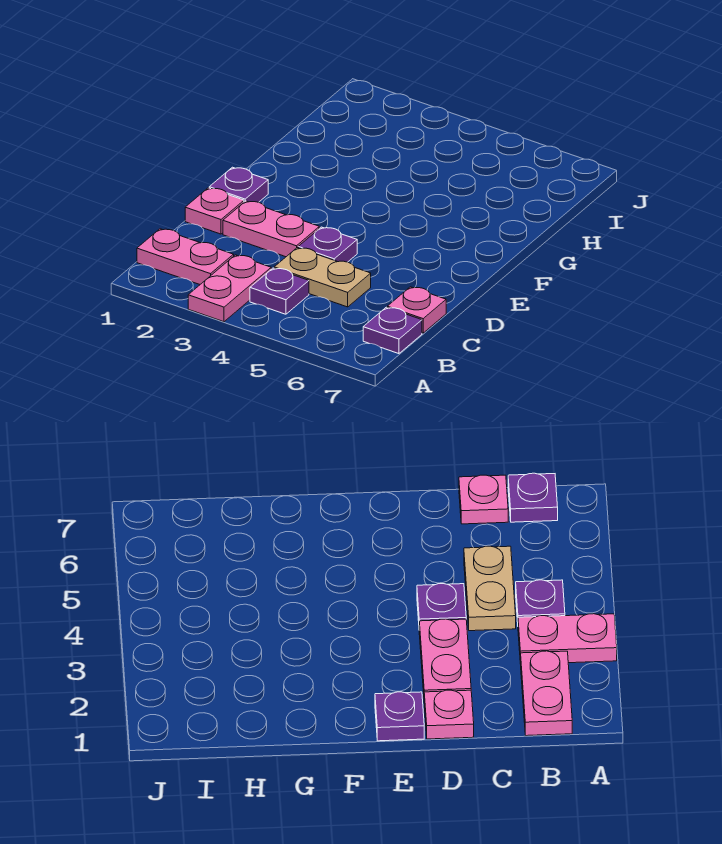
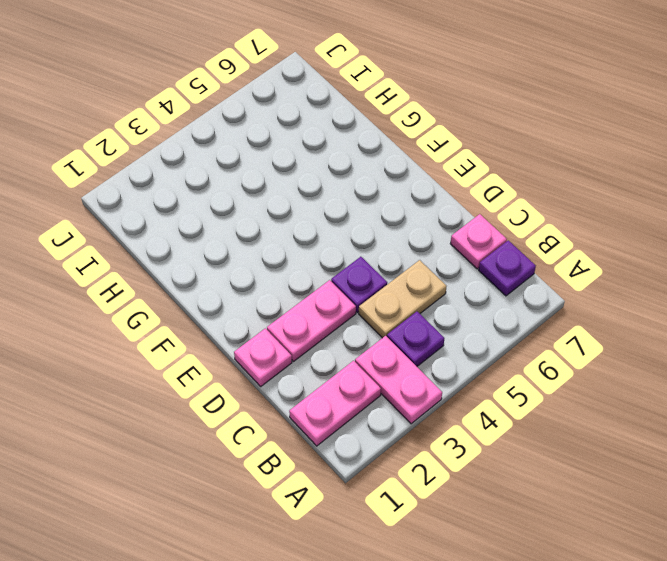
purple plate E1 level 1 -> none

